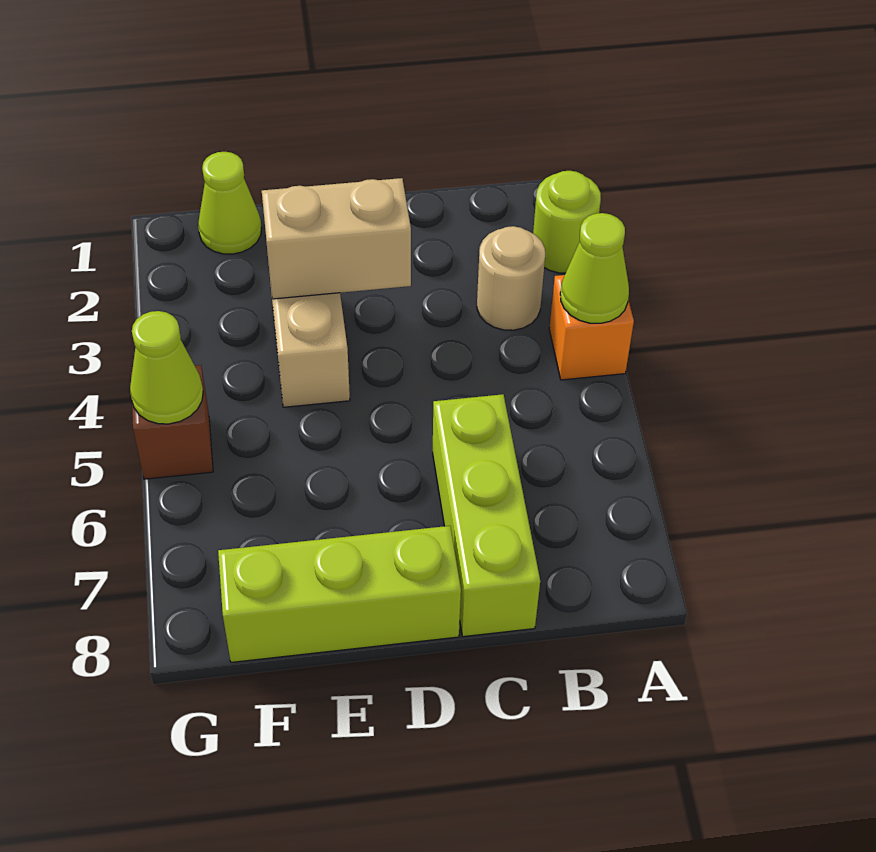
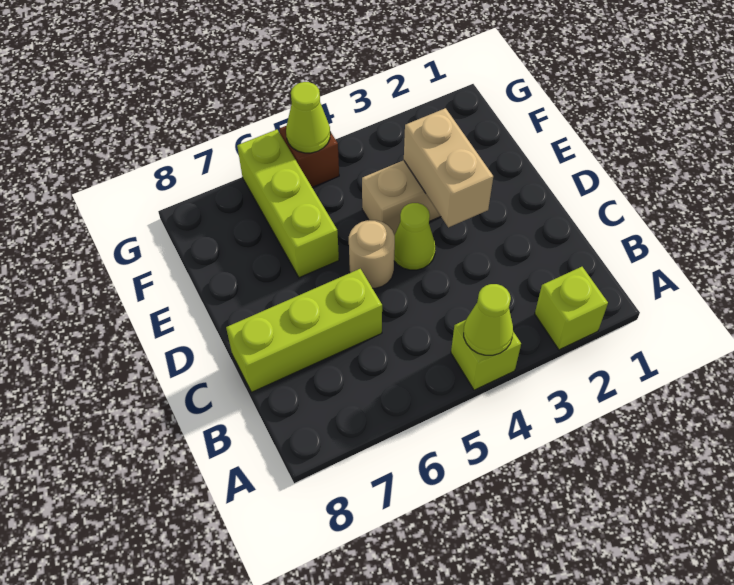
lime round brick A2 level 1 -> lime brick A2 level 1
orange brick A4 level 1 -> lime brick A4 level 1
tan round brick B3 level 1 -> tan round brick D5 level 1
lime brick D8:F8 level 1 -> lime brick E6:G6 level 1
lime cone F1 level 1 -> lime cone D4 level 1

